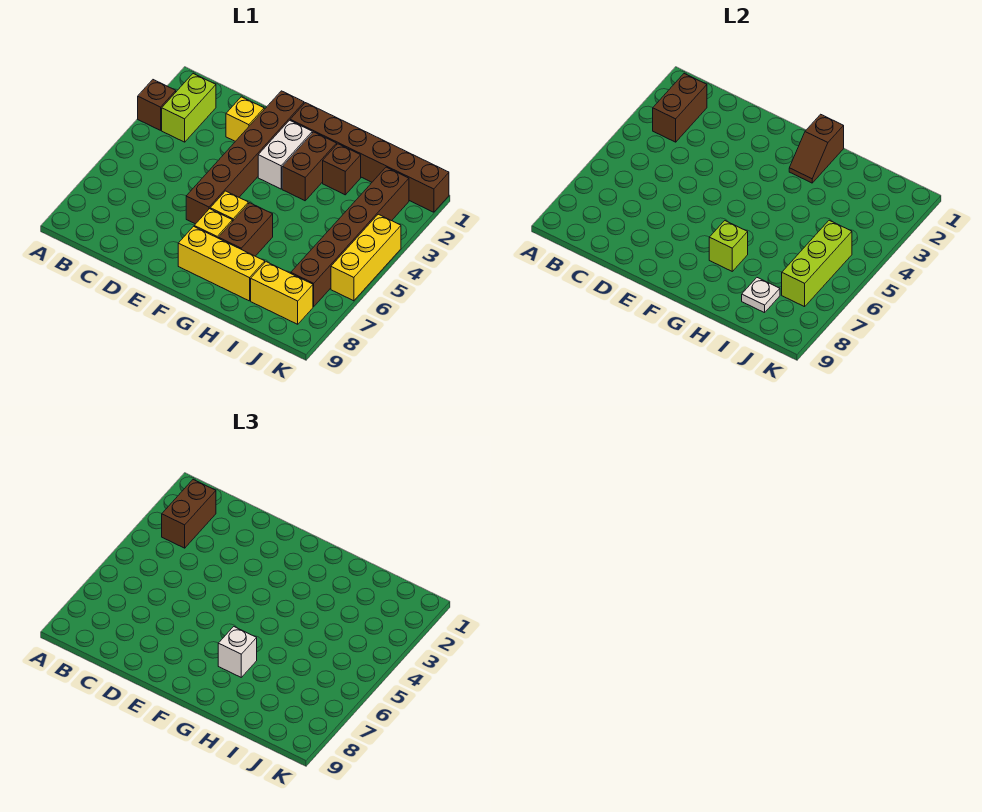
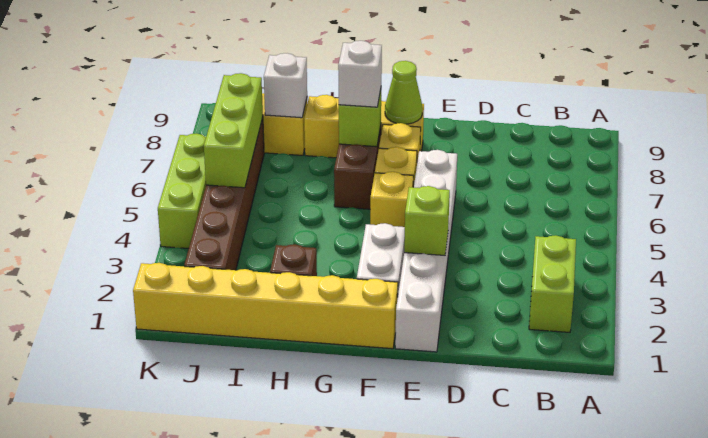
brown brick A3 level 1 -> none
brown brick B2:B3 level 2 -> none
brown brick B2:B3 level 3 -> none
yellow brick D2 level 1 -> yellow brick F5 level 1
brown brick E1:E6 level 1 -> white brick E1:E6 level 1
none -> lime brick E3 level 2
brown brick F1:K1 level 1 -> yellow brick F1:K1 level 1
none -> lime cone F8 level 2
brown slope G1:G2 level 2 top 1 -> none
brown brick G2:G3 level 1 -> none
white plate I8 level 2 -> white brick I8 level 2
yellow brick K4:K6 level 1 -> lime brick K4:K6 level 1

